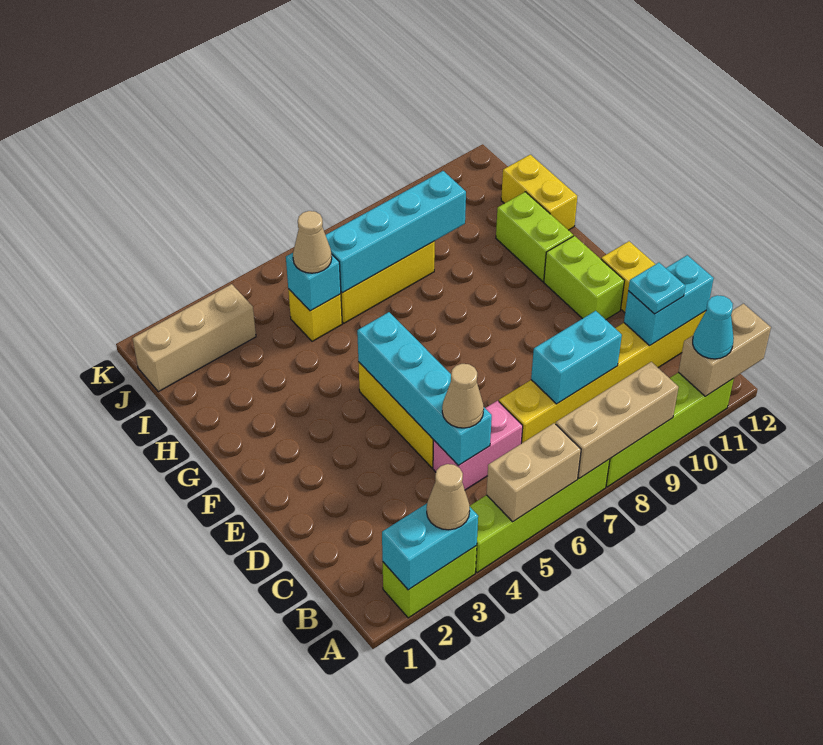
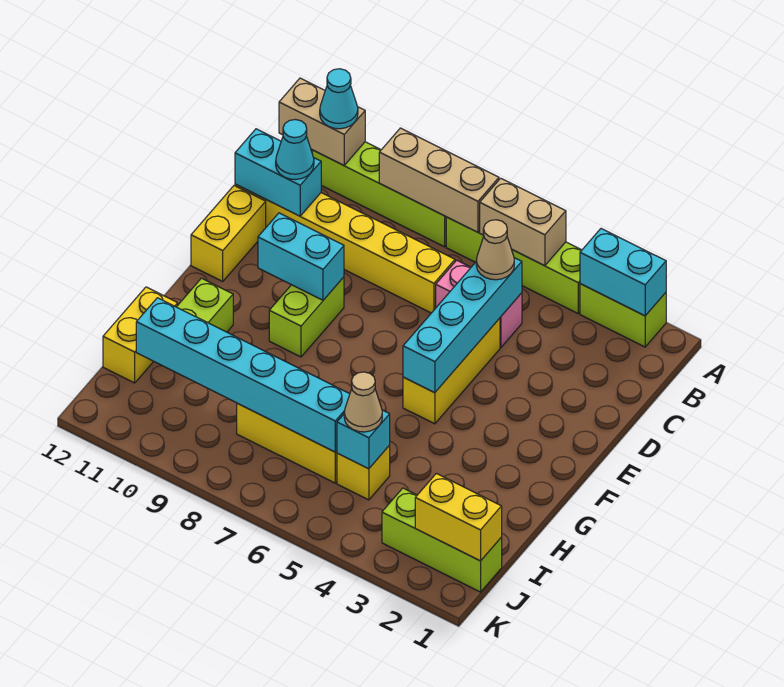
tan cone A3 level 3 -> none
cyan brick C8:C9 level 2 -> cyan brick E9:E10 level 2
cyan plate C11 level 3 -> cyan cone C11 level 3
lime brick E11:F11 level 1 -> lime brick E9:F9 level 1
cyan brick I6:I9 level 2 -> cyan brick I6:I11 level 2
tan brick J1:J3 level 1 -> lime brick J1:J3 level 1
none -> yellow brick J1:J2 level 2

